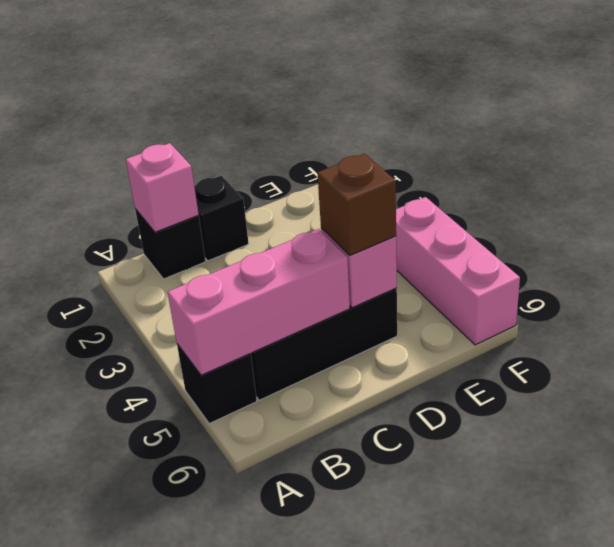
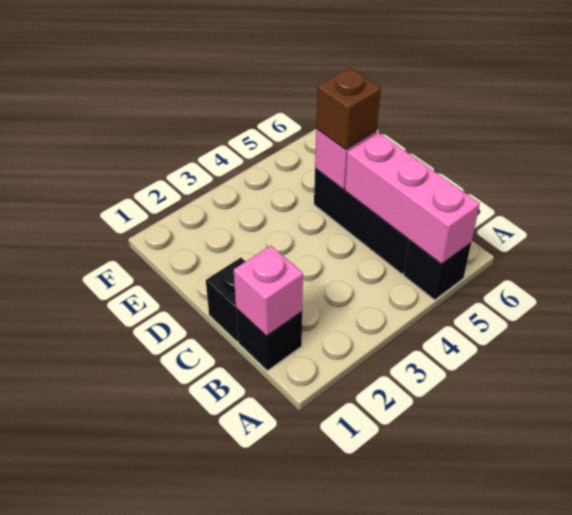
pink brick F4:F6 level 1 -> none

